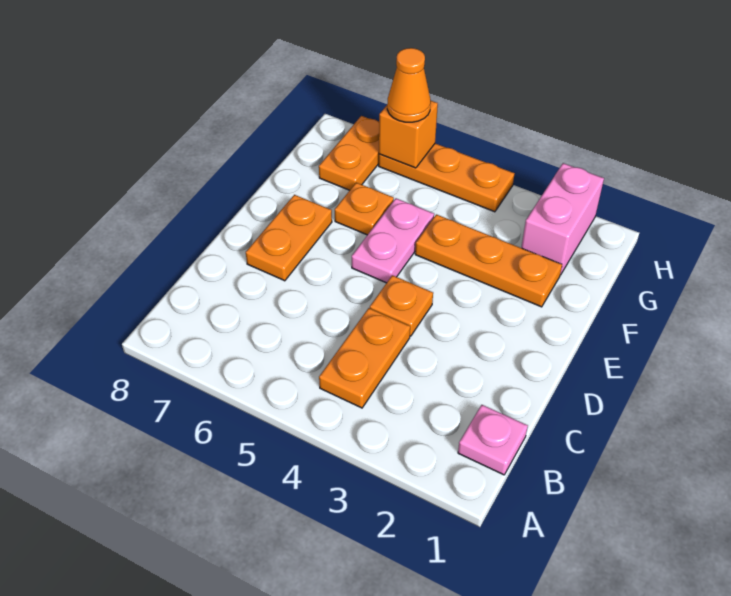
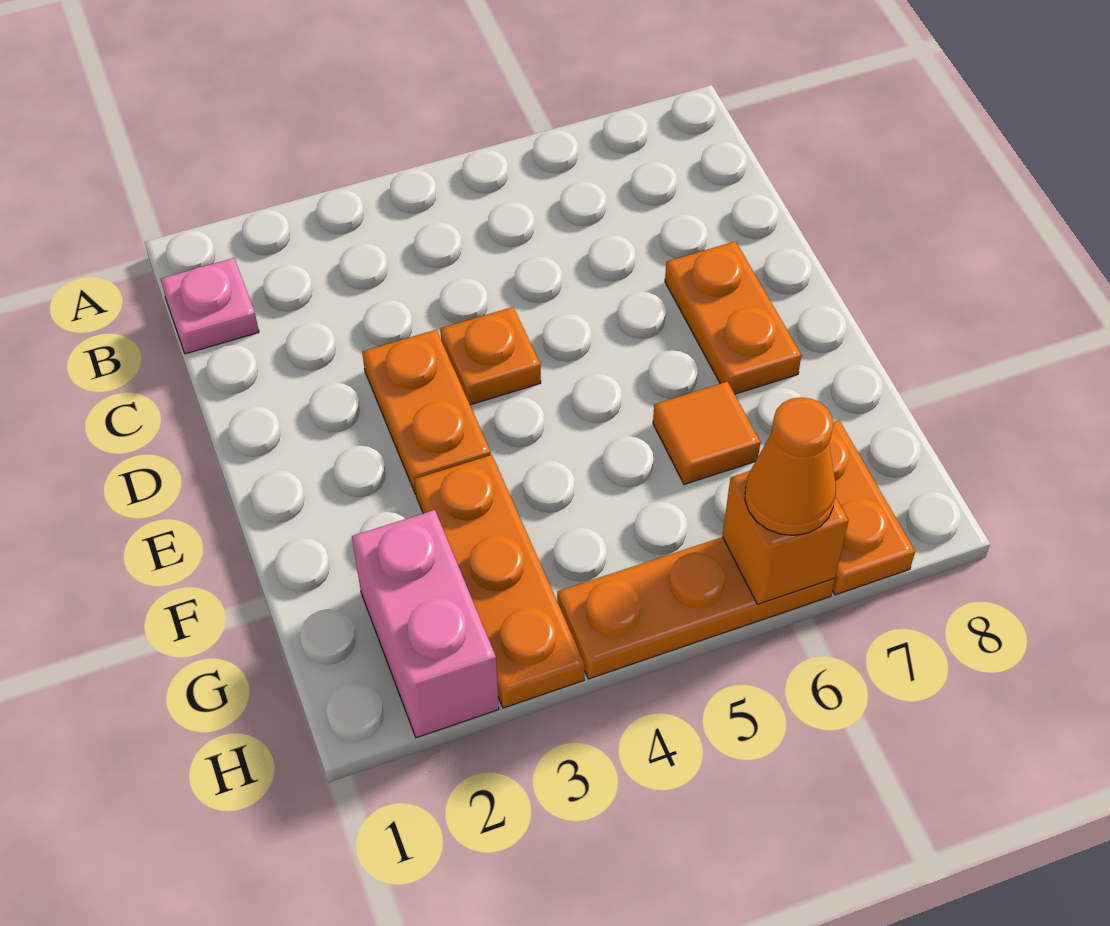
orange plate B4:C4 level 1 -> orange plate D3:E3 level 1
pink plate E5:F5 level 1 -> none
orange plate F2:F4 level 1 -> orange plate F3:H3 level 1
orange plate F6 level 1 -> orange tile F6 level 1

